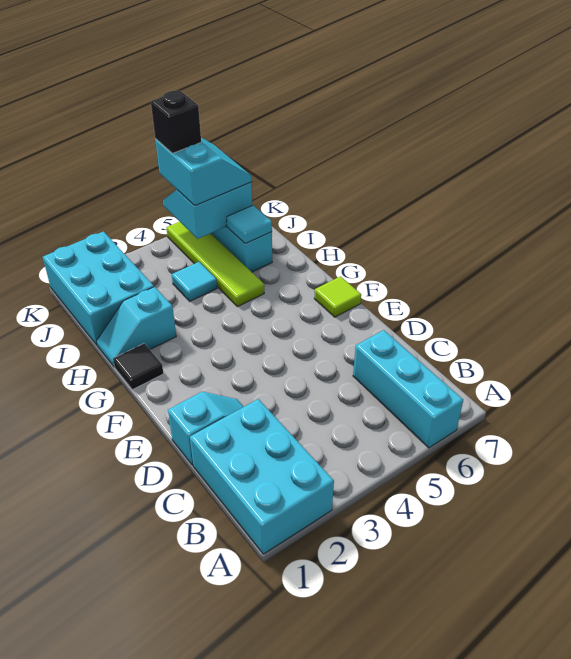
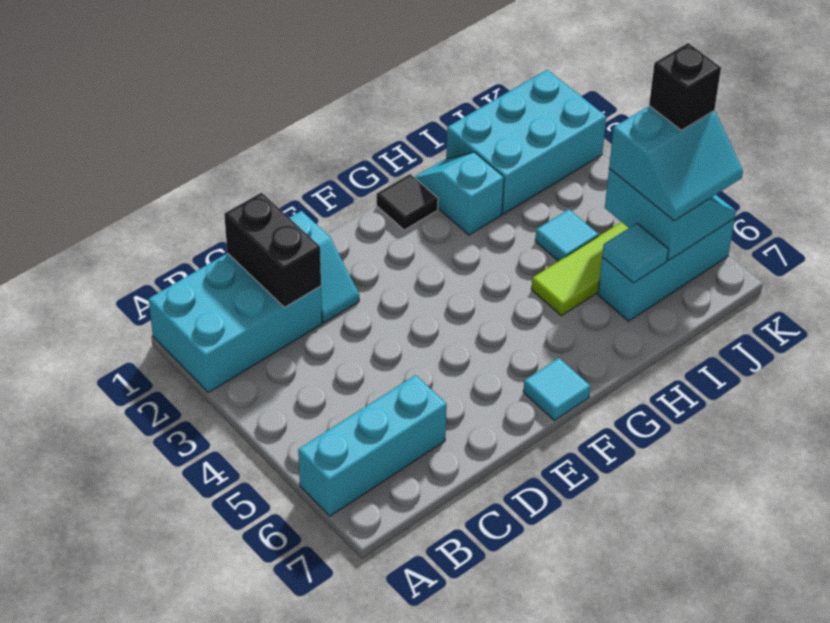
none -> black brick C1:C2 level 2
lime tile F7 level 1 -> cyan tile F7 level 1

